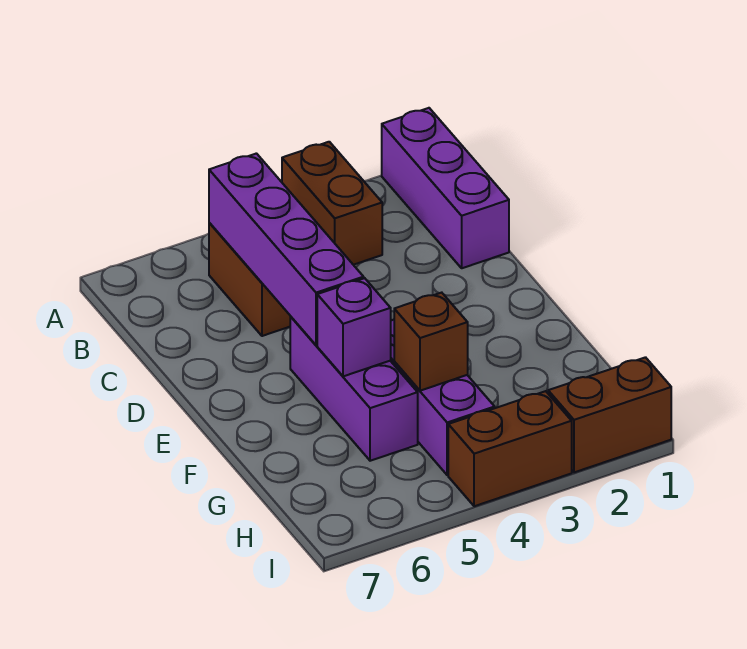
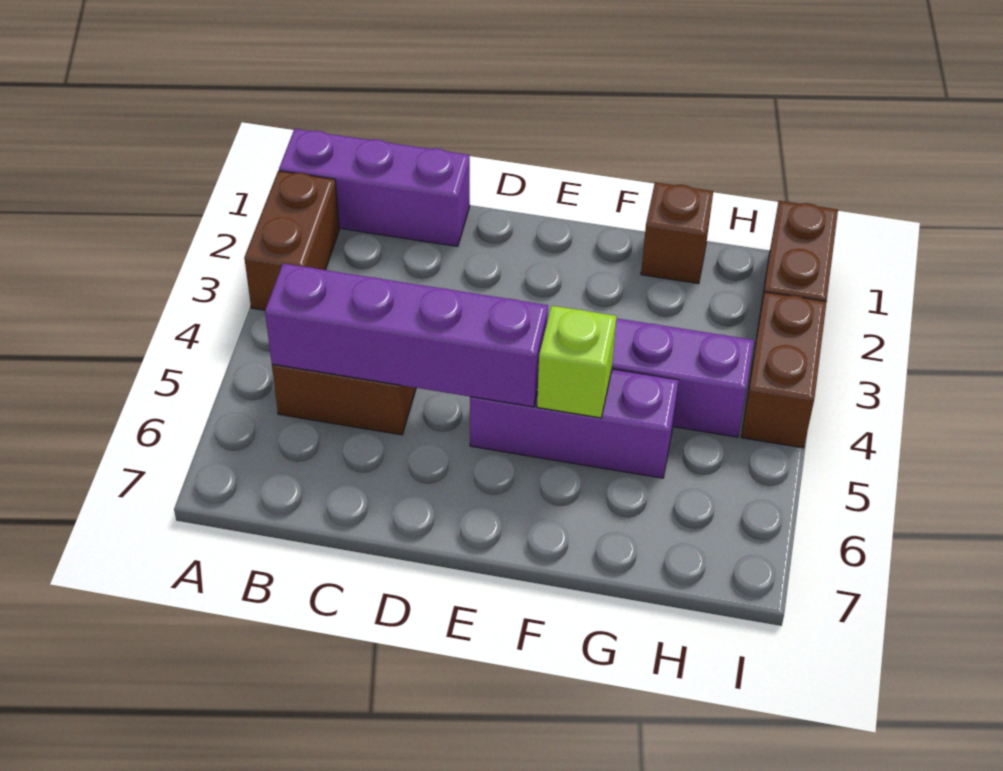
brown brick A3:B3 level 1 -> brown brick A2:A3 level 1
purple brick F5 level 2 -> lime brick F5 level 2
brown brick G4 level 2 -> brown brick G1 level 1

